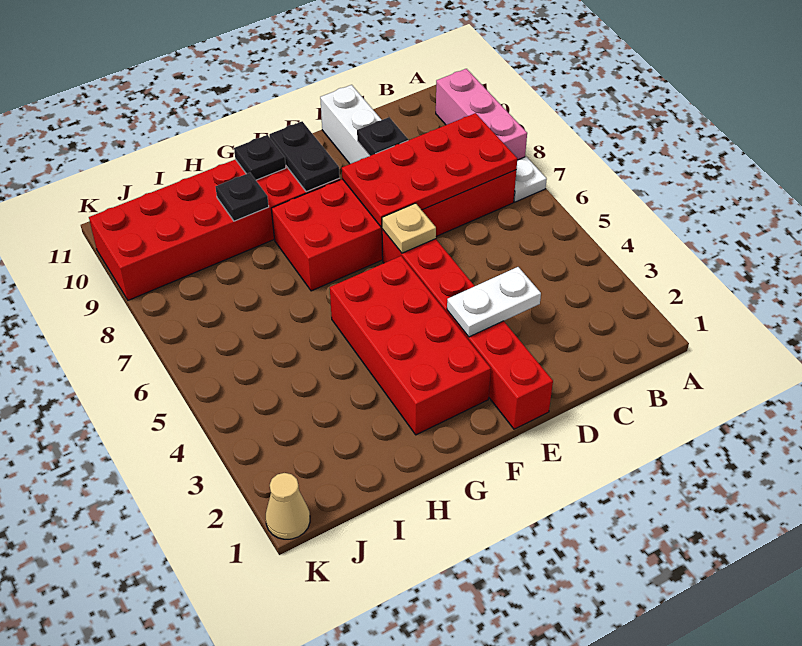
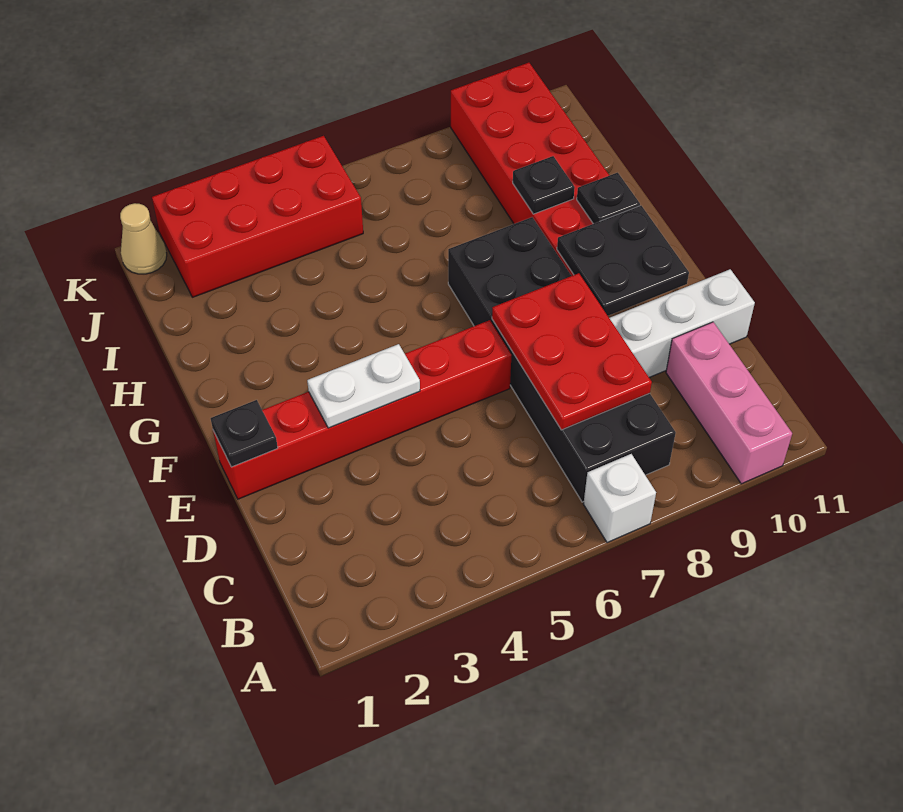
white plate A7 level 1 -> white brick A7 level 1
pink brick A8:A10 level 1 -> pink brick A10:C10 level 1
red brick B7:G8 level 1 -> black brick B7:G8 level 1
red plate B7:E8 level 2 -> red plate C7:E8 level 2
white plate D3:E3 level 2 -> white plate E3:E4 level 2
black plate D9 level 2 -> black plate E1 level 2
tan plate E6 level 2 -> none
red brick F2:G5 level 1 -> red brick J2:K5 level 1
black plate F9:F10 level 2 -> black plate E9:F10 level 2

